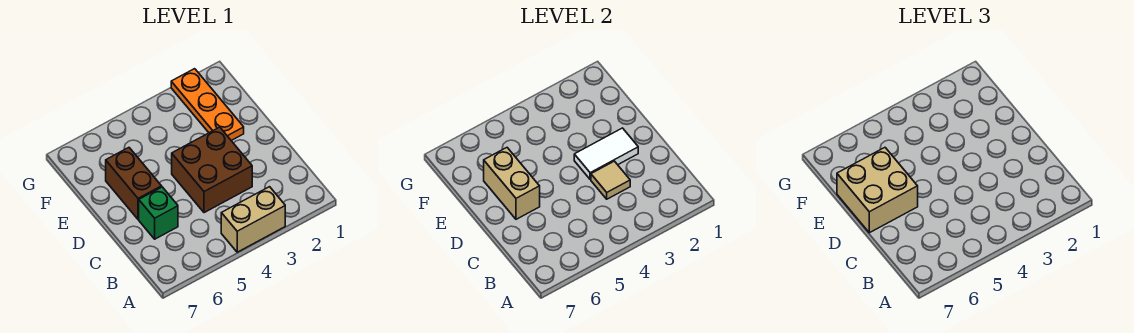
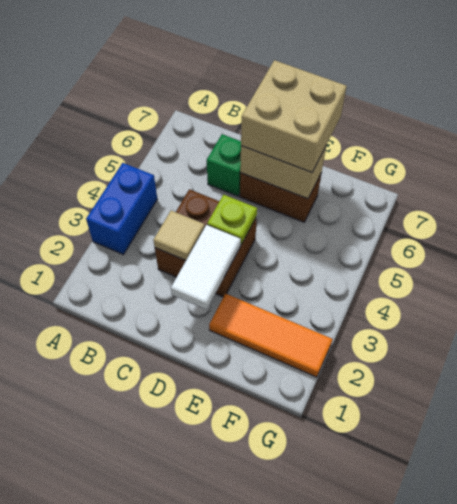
tan brick A3:A4 level 1 -> blue brick A3:A4 level 1
none -> lime plate D4 level 2
orange plate E2:G2 level 1 -> orange tile E2:G2 level 1

